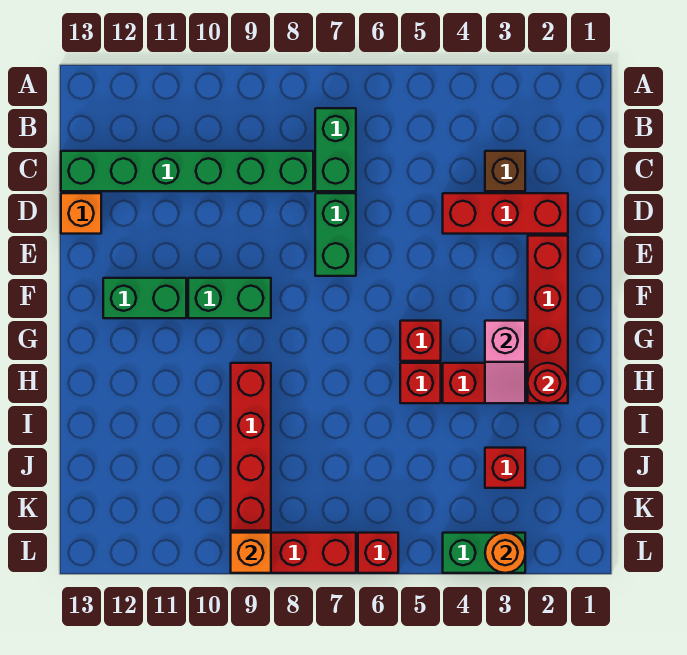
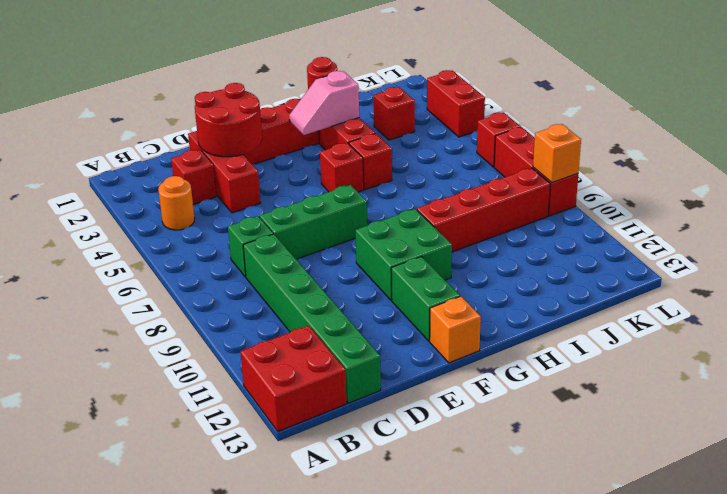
none -> red brick A12:B13 level 1
green brick B7:C7 level 1 -> green brick C7 level 1
brown brick C3 level 1 -> red brick C3 level 1
none -> red round brick D2:E3 level 2
green brick D7:E7 level 1 -> green brick D7:F7 level 1
orange brick D13 level 1 -> orange brick F13 level 1
green brick F9:F10 level 1 -> green brick F9:G10 level 1
pink slope G3:H3 level 2 top G -> pink slope G3:H3 level 2 top H
green brick L3:L4 level 1 -> red brick L3:L4 level 1
orange round brick L3 level 2 -> orange round brick B4 level 1

